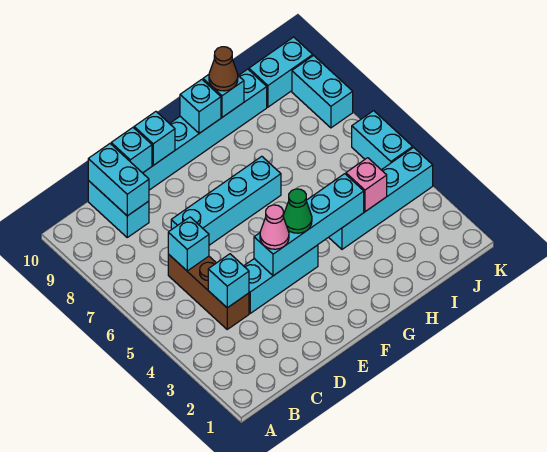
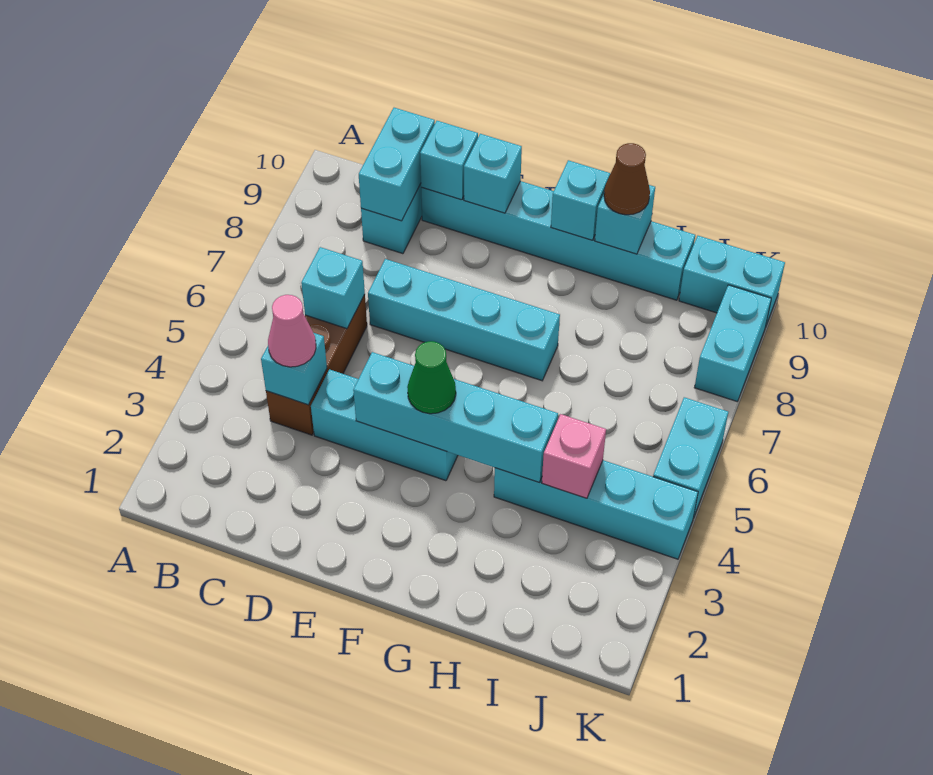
pink cone E4 level 3 -> pink cone C4 level 3

